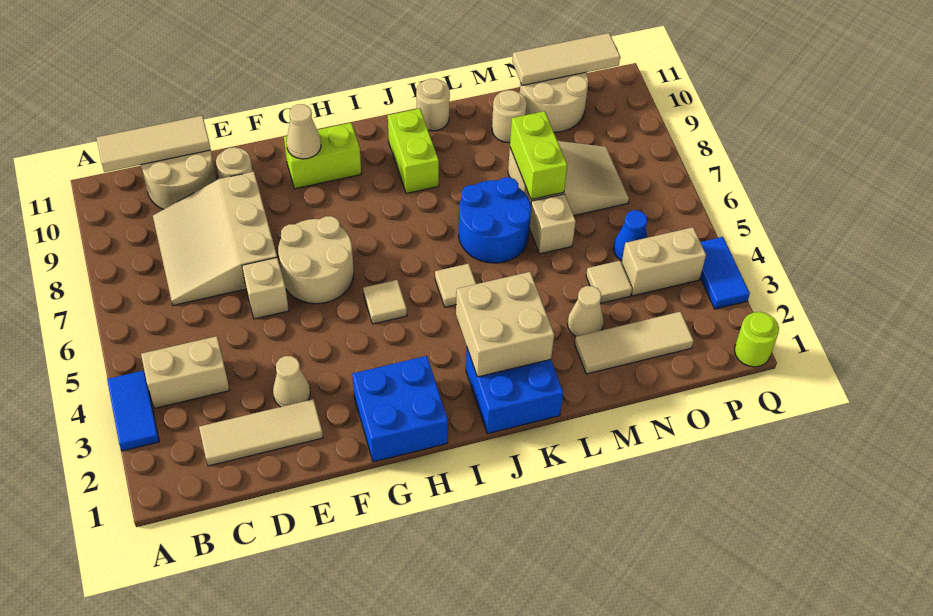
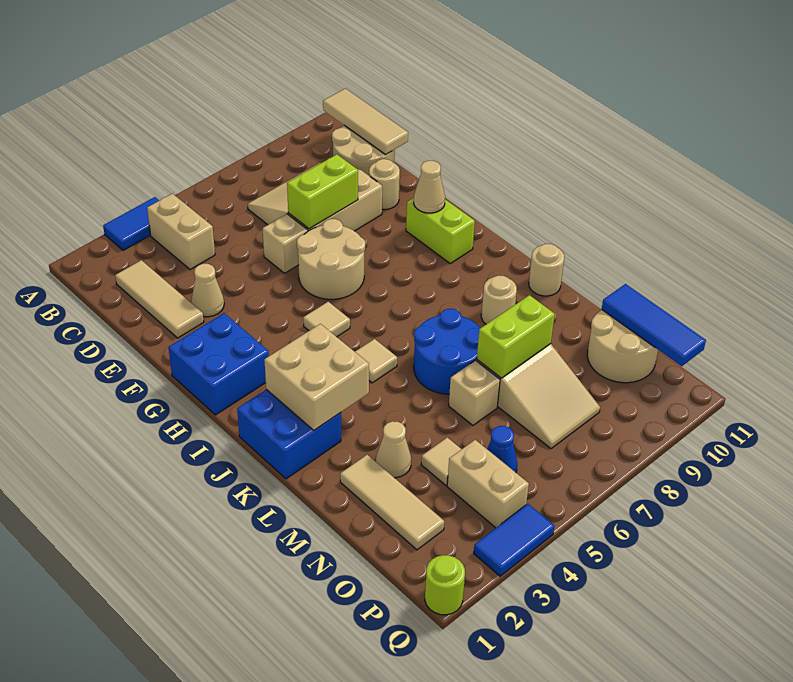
lime brick J9:J10 level 1 -> lime brick E7:E8 level 2
tan round brick M10 level 1 -> tan round brick K9 level 1
tan tile N11:P11 level 2 -> blue tile N11:P11 level 2

